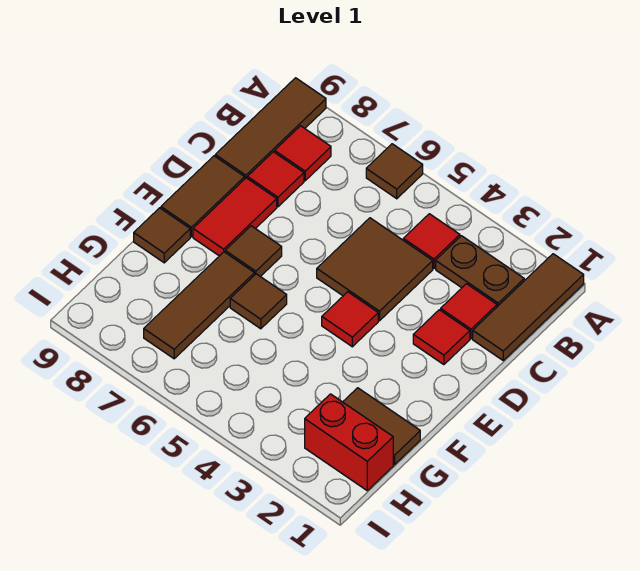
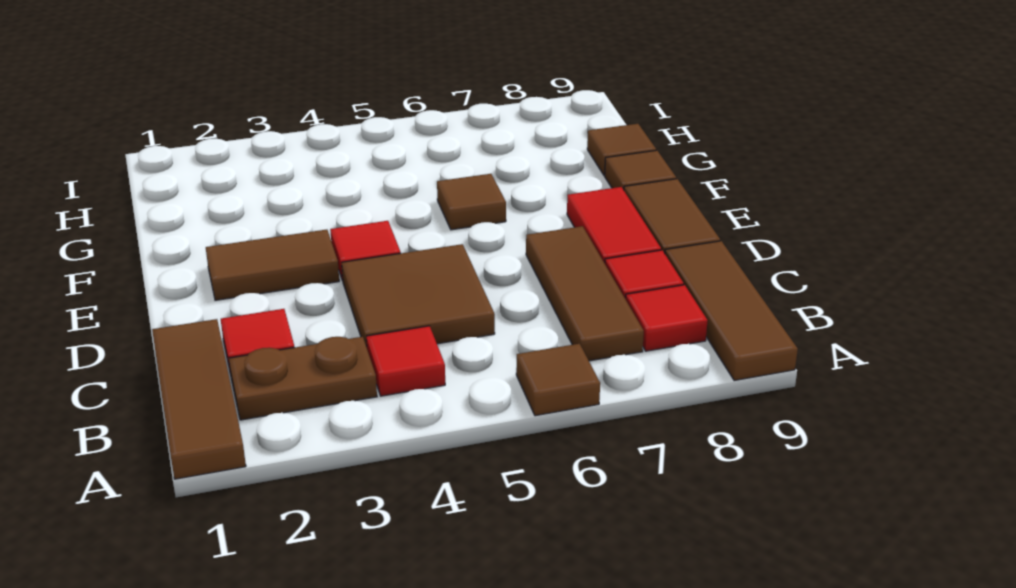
red tile D2 level 1 -> none
brown tile E7 level 1 -> brown tile G9 level 1
brown tile F7:H7 level 1 -> brown tile B7:D7 level 1
brown tile G1:G2 level 1 -> brown tile E2:E3 level 1
red brick H1:H2 level 1 -> none

